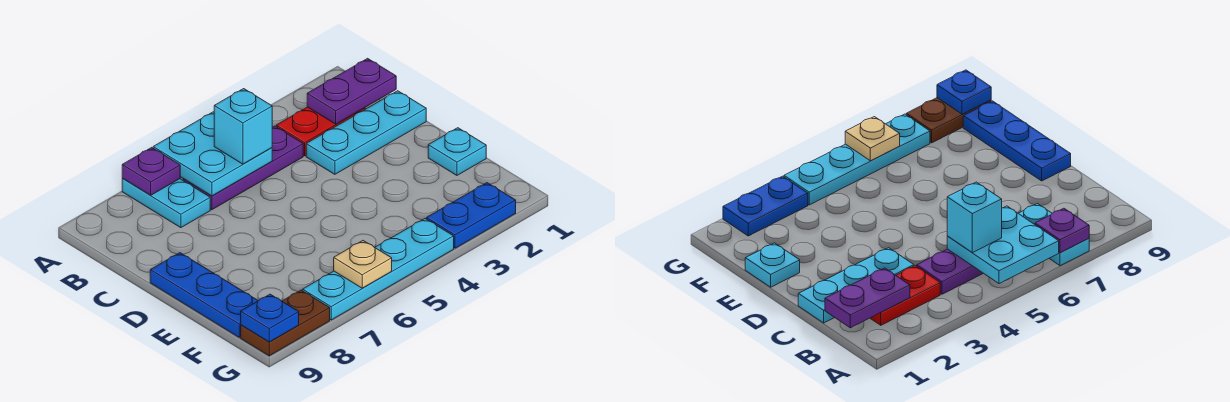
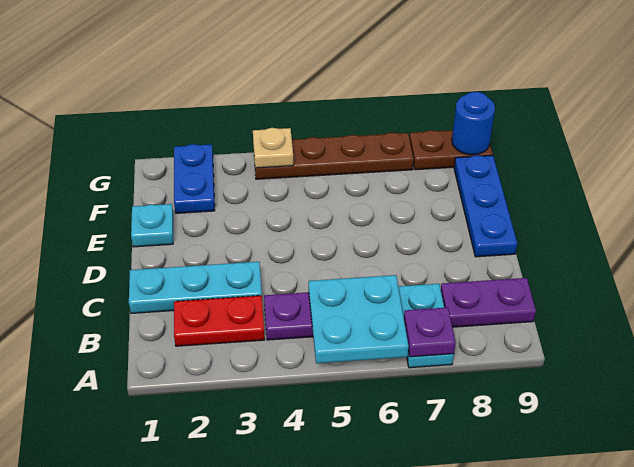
purple plate B1:B2 level 2 -> purple plate B8:B9 level 1
cyan brick B5 level 3 -> none
blue plate G2:G3 level 1 -> blue plate F2:G2 level 1
cyan plate G4:G7 level 1 -> brown plate G4:G7 level 1
tan plate G6 level 2 -> tan plate G4 level 2
blue plate G9 level 2 -> blue round brick G9 level 2

